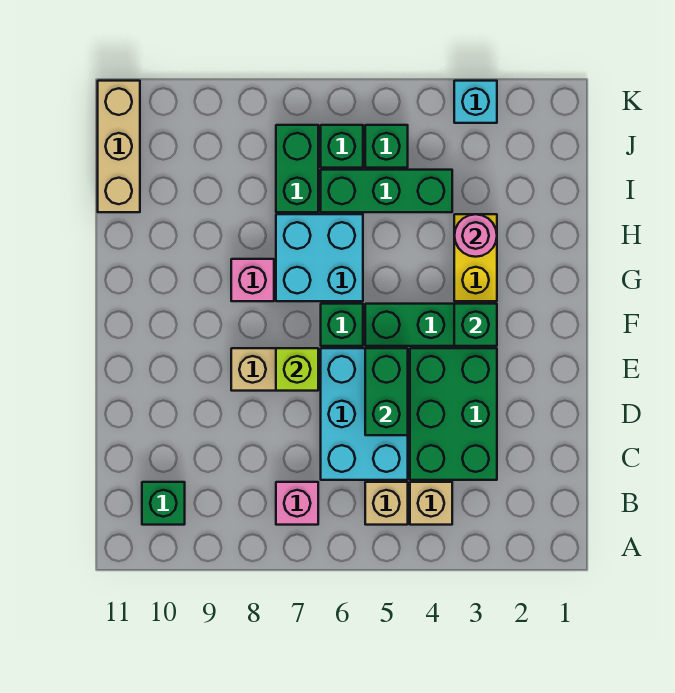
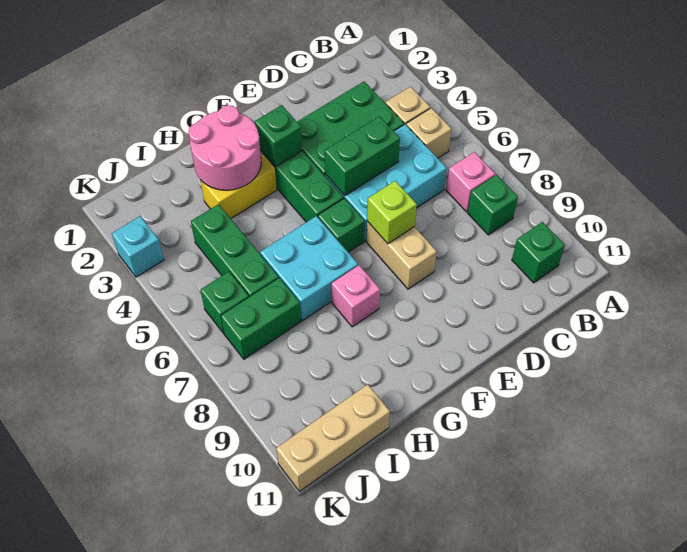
pink round brick H3 level 2 -> pink round brick G2:H3 level 2
green brick J5 level 1 -> green brick B8 level 1

